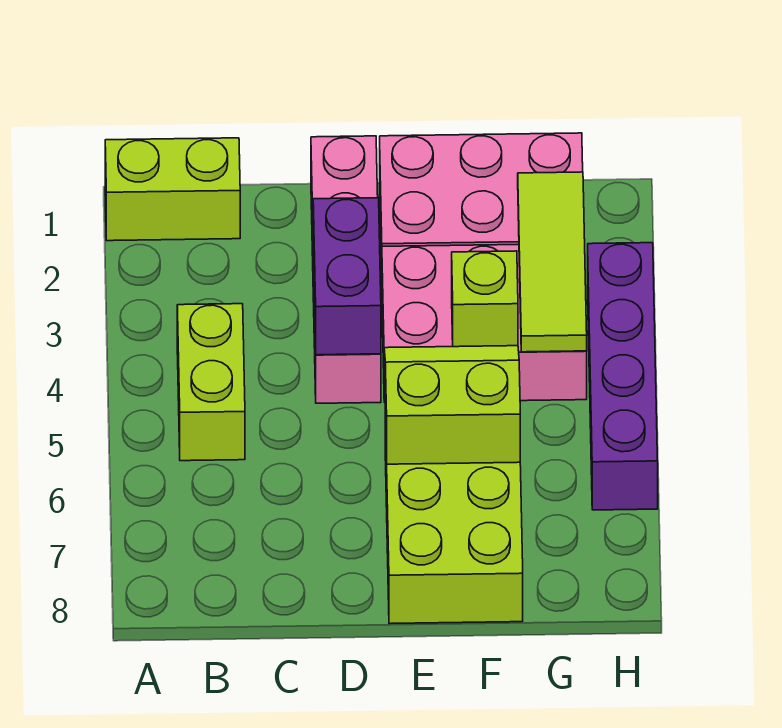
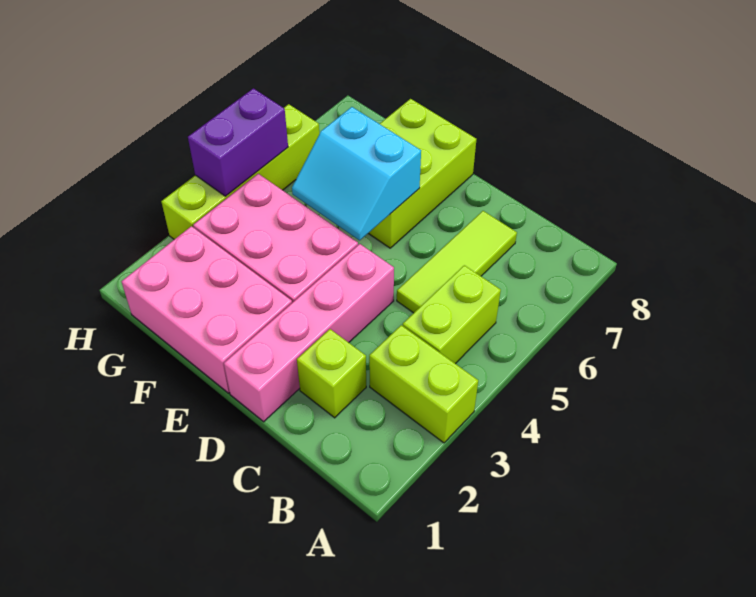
lime brick A1:B1 level 1 -> lime brick A3:B3 level 1
purple brick D3:D4 level 2 -> purple brick H4:H5 level 2
lime slope E5:F6 level 2 top 6 -> cyan slope E5:F6 level 2 top 6
lime brick F4 level 2 -> lime brick C2 level 1
lime tile G2:G4 level 2 -> lime tile C5:C7 level 1
purple brick H3:H6 level 1 -> lime brick H3:H6 level 1

